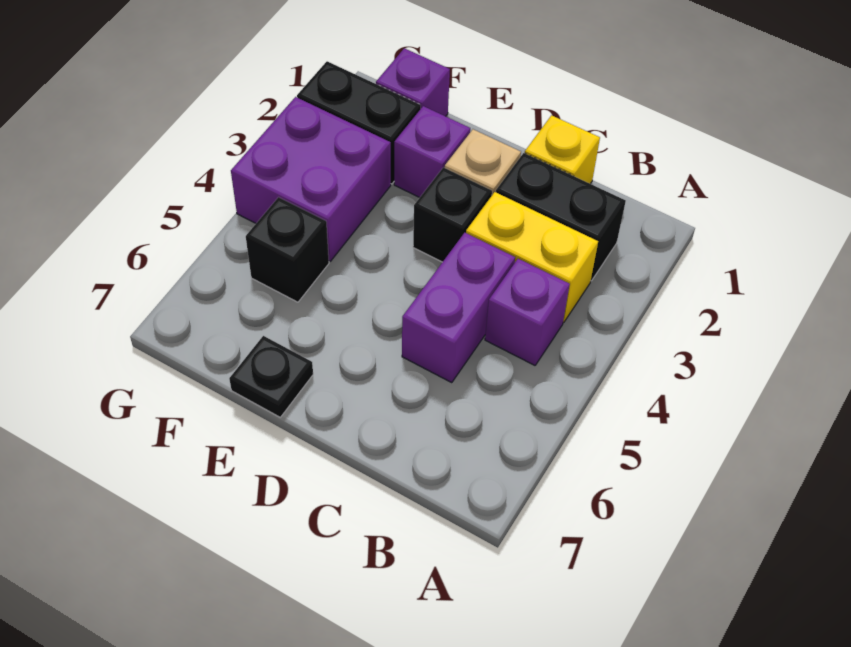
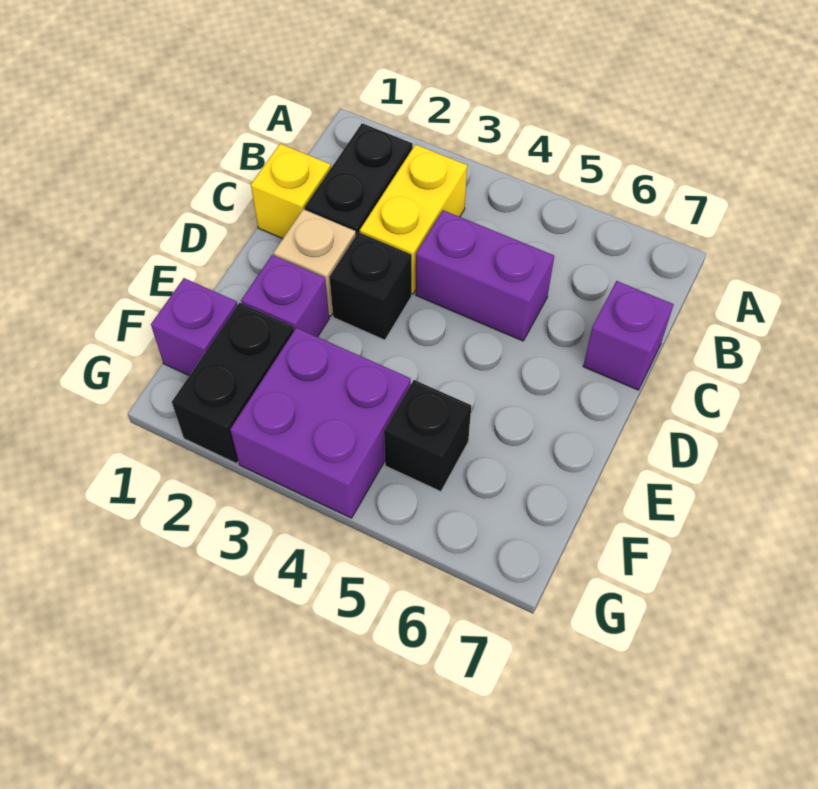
purple brick B4 level 1 -> purple brick C7 level 1
black plate E7 level 1 -> none

